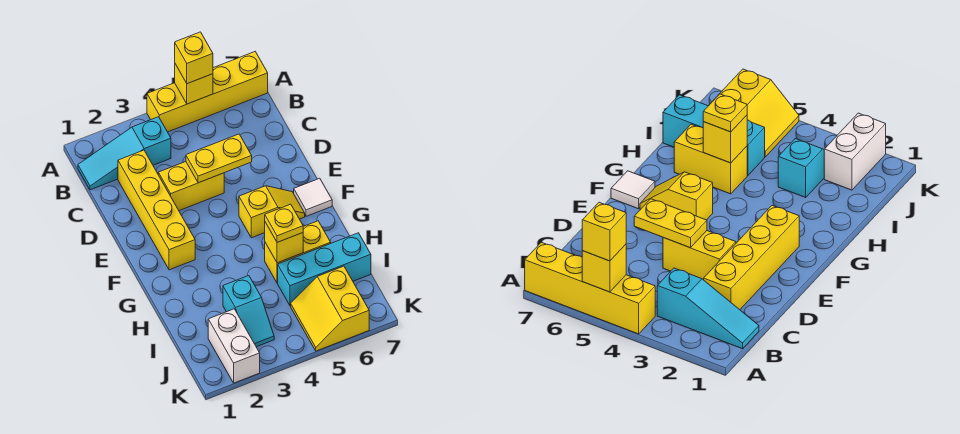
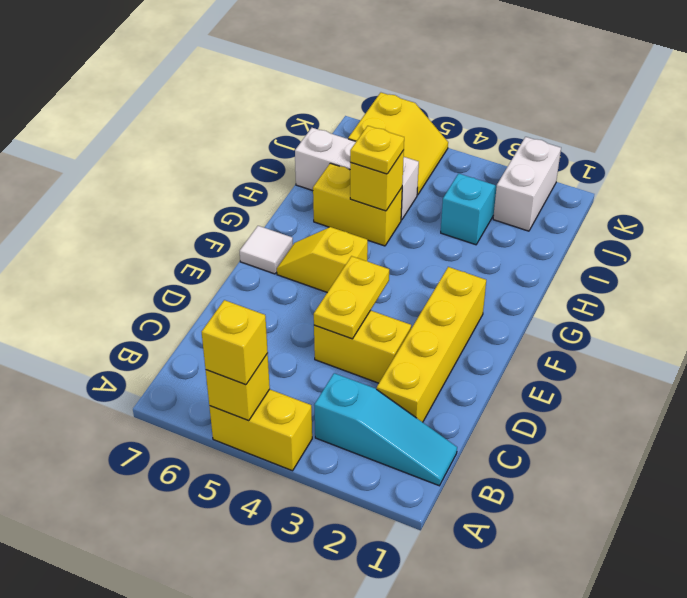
yellow brick A4:A7 level 1 -> yellow brick A4:A5 level 1
yellow plate D4:D5 level 2 -> yellow plate D4:E4 level 2
cyan brick I5:I7 level 1 -> white brick I5:I7 level 1

